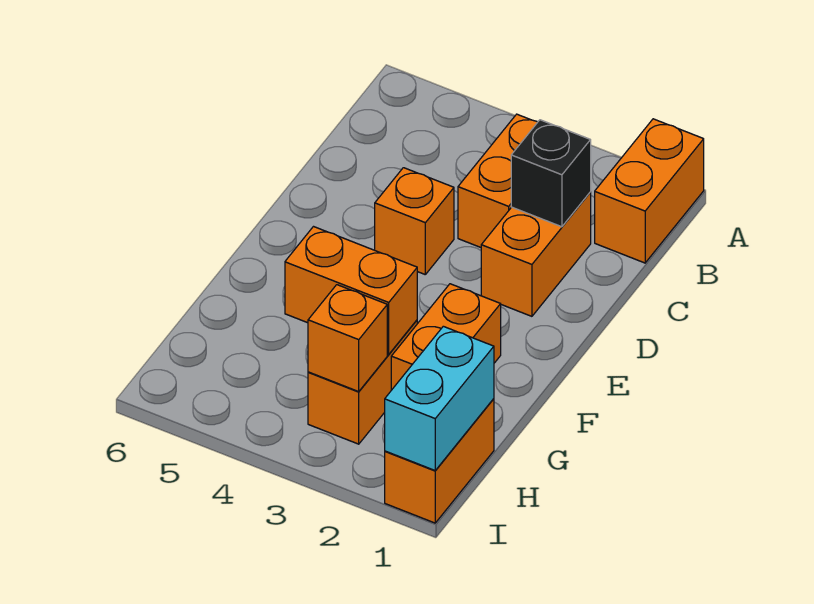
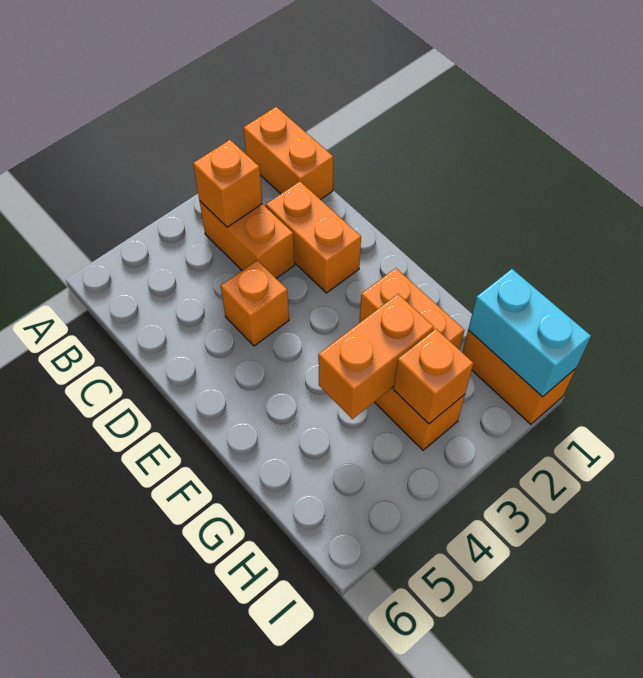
none -> orange brick B3 level 2
black brick C2 level 2 -> none

